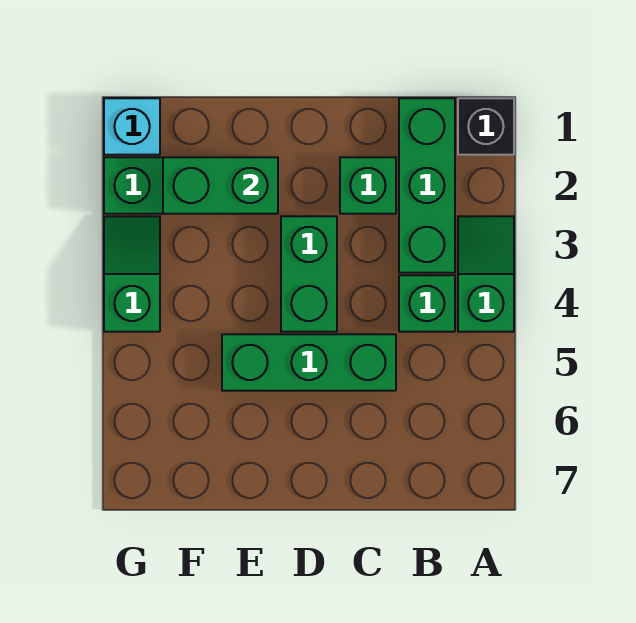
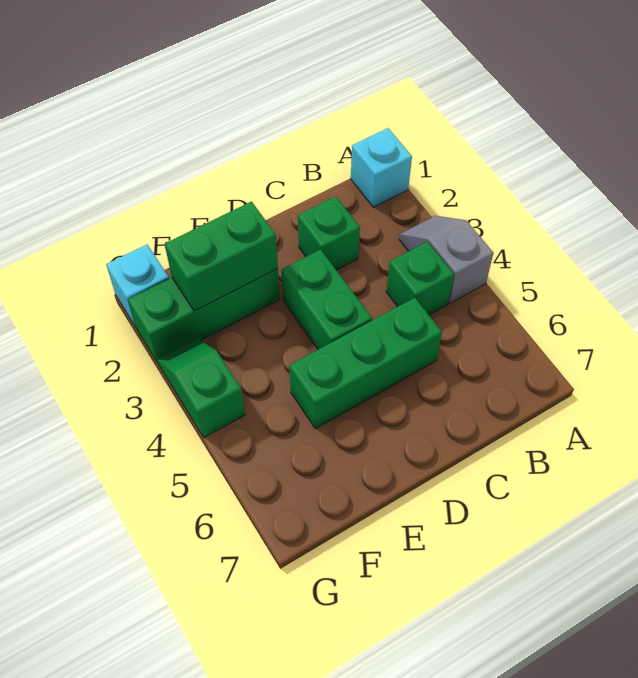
black brick A1 level 1 -> cyan brick A1 level 1
green slope A3:A4 level 1 top 4 -> grey slope A3:A4 level 1 top 4
green brick B1:B3 level 1 -> none

